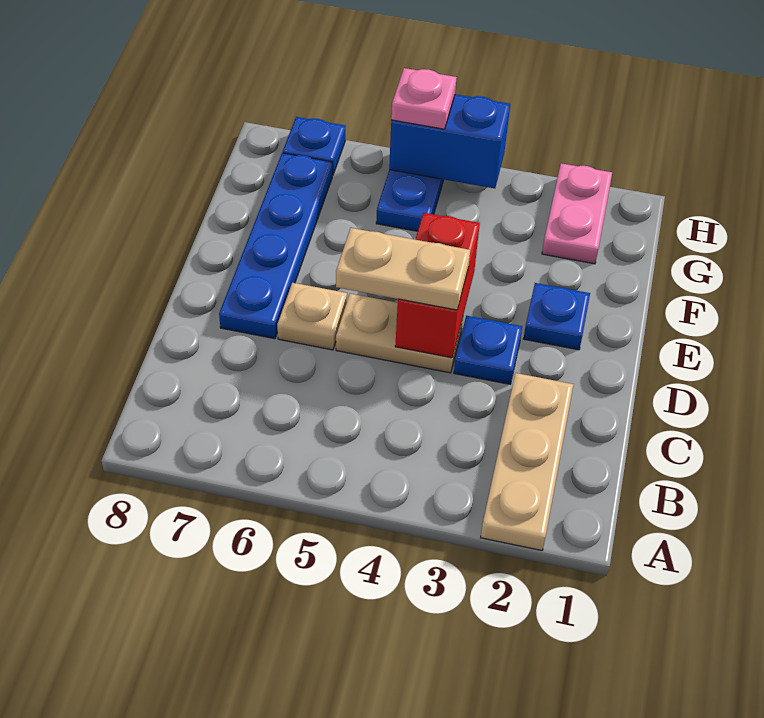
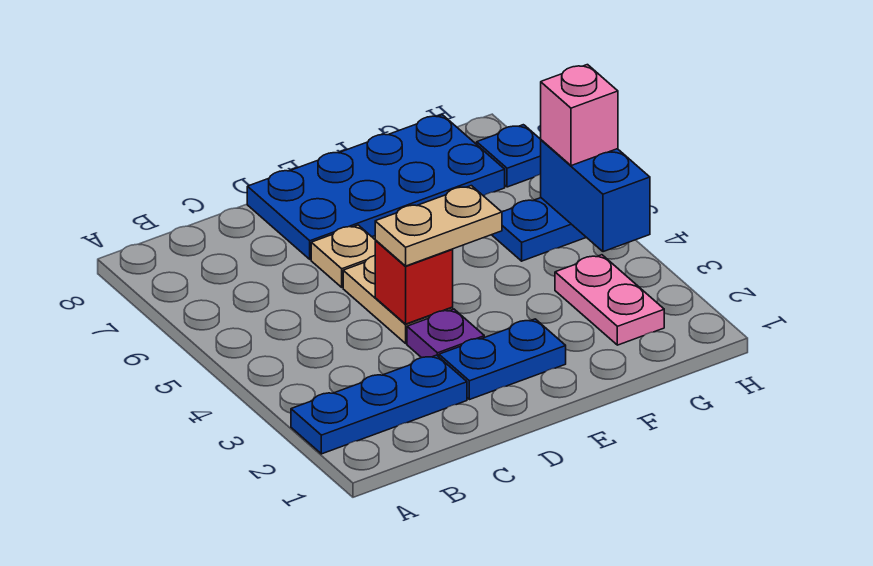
tan plate A2:C2 level 1 -> blue plate A2:C2 level 1
blue plate D3 level 1 -> purple plate D3 level 1
red brick D4:E4 level 2 -> red brick D4 level 2
tan plate D4:D5 level 3 -> tan plate D4:E4 level 3
blue plate D7:G7 level 1 -> blue plate D7:G8 level 1
blue plate E2 level 1 -> blue plate D2:E2 level 1
pink plate G2:H2 level 1 -> pink plate G2:G3 level 1
pink plate H5 level 3 -> pink brick H5 level 3

